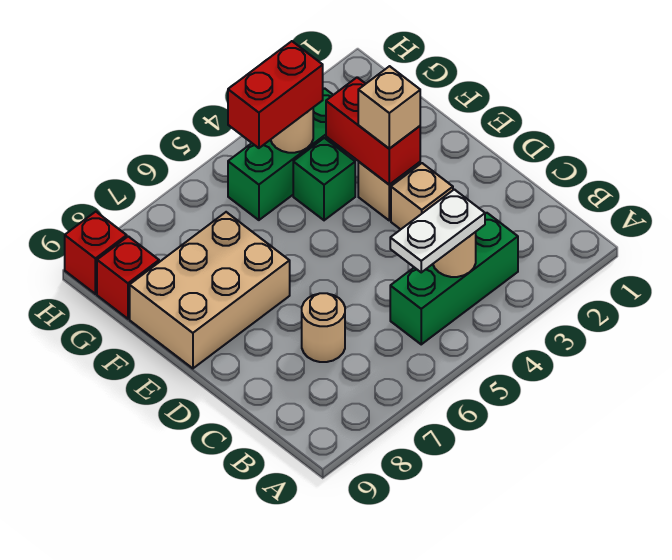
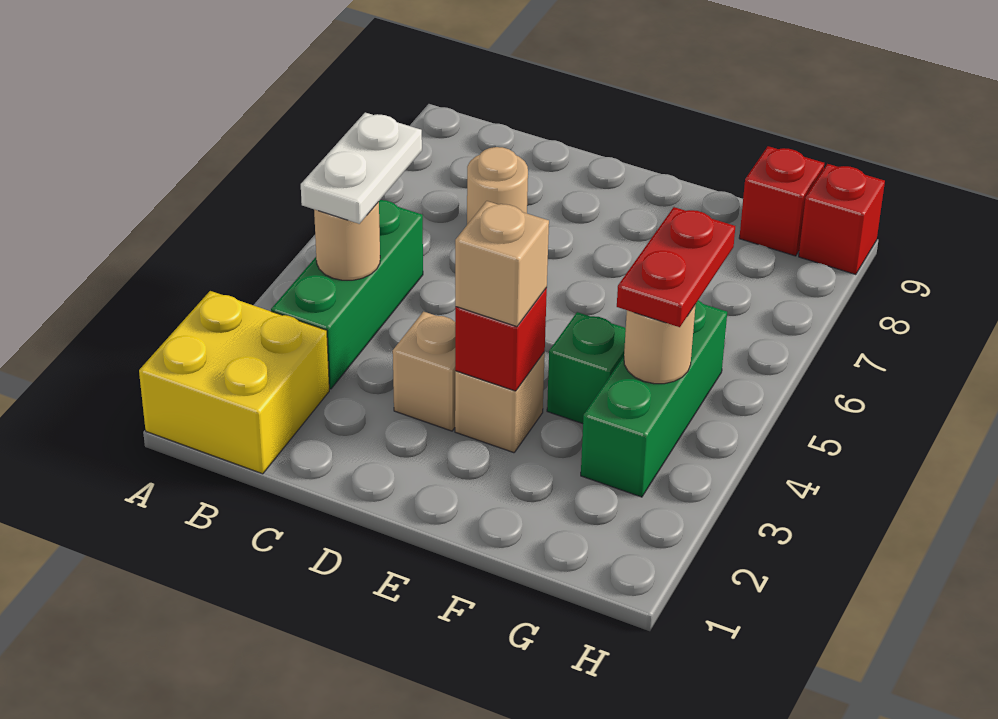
none -> yellow brick A1:B2 level 1
red brick E3:F3 level 2 -> red brick E3 level 2
tan brick E7:F9 level 1 -> none
red brick G4:G5 level 3 -> red plate G4:G5 level 3

